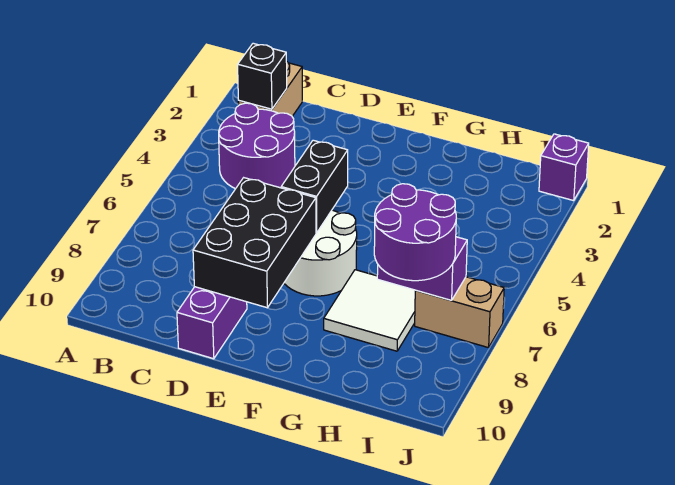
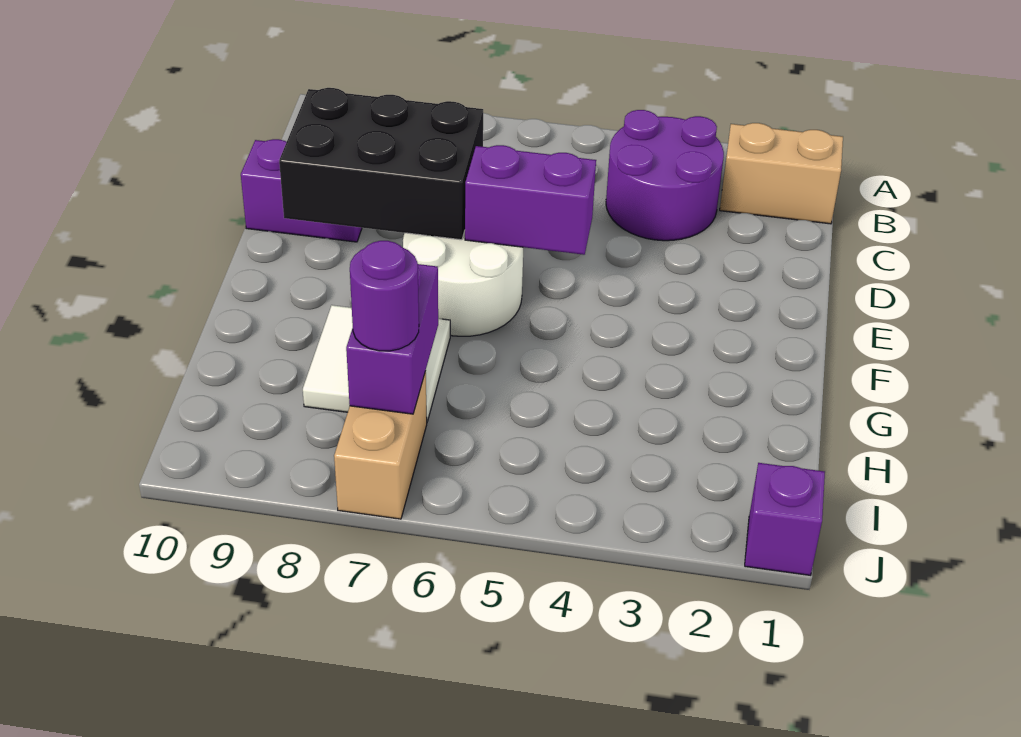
black brick B2 level 2 -> none
black brick E5:E6 level 2 -> purple brick E5:E6 level 2
purple round brick H7:I8 level 3 -> purple round brick I7 level 3

